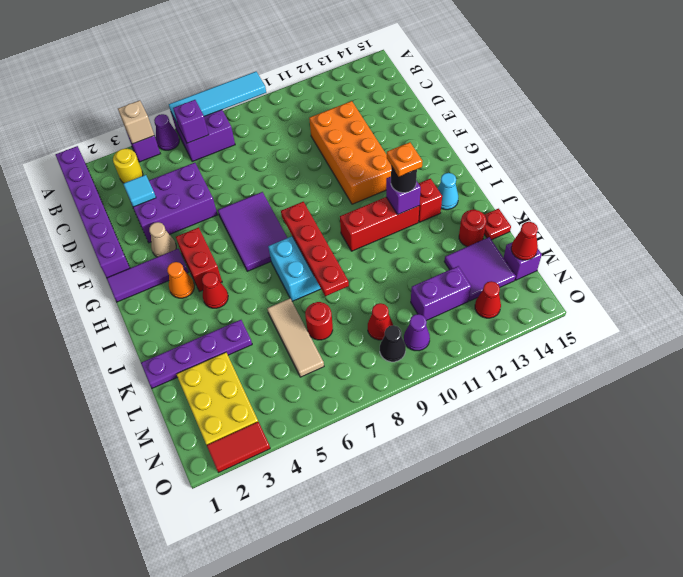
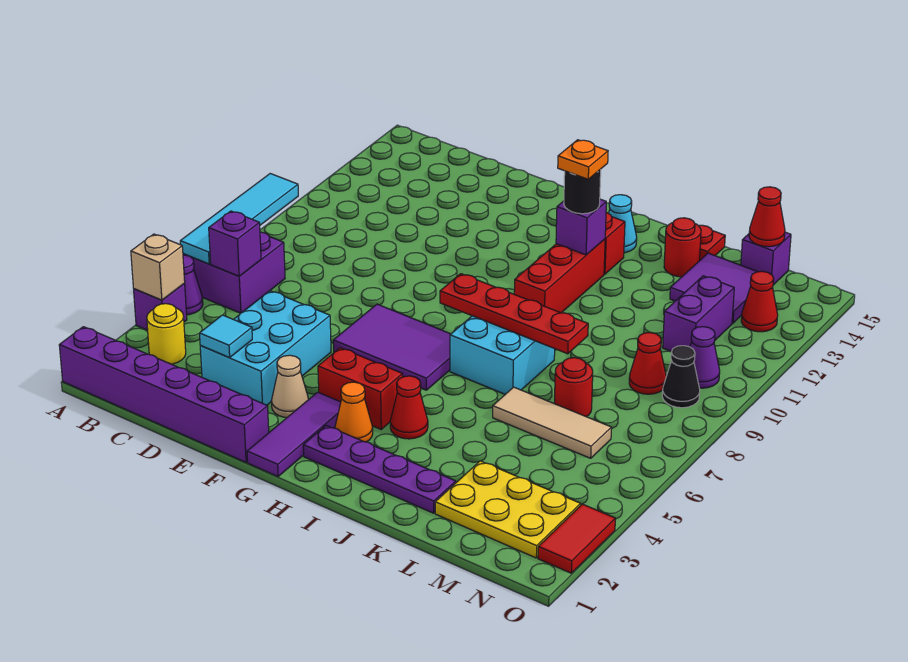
purple brick D3:E5 level 1 -> cyan brick D3:E5 level 1
orange brick D11:G12 level 1 -> none
purple plate K1:K4 level 1 -> purple plate H2:K2 level 1

